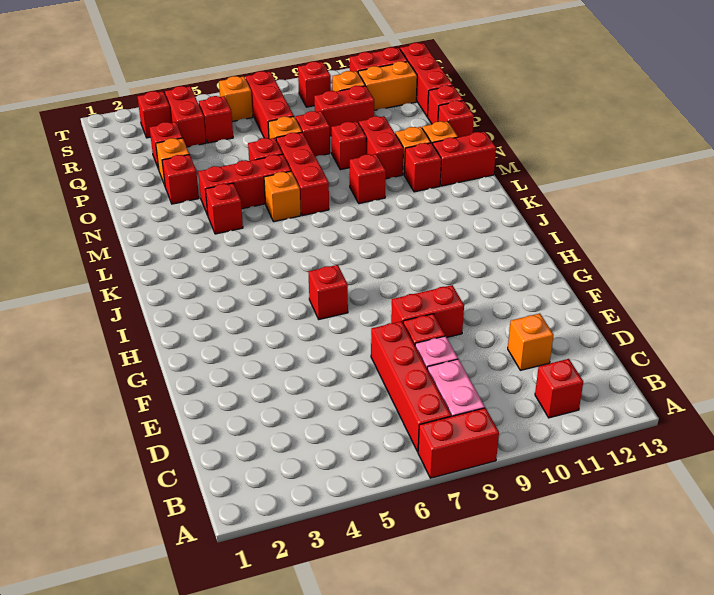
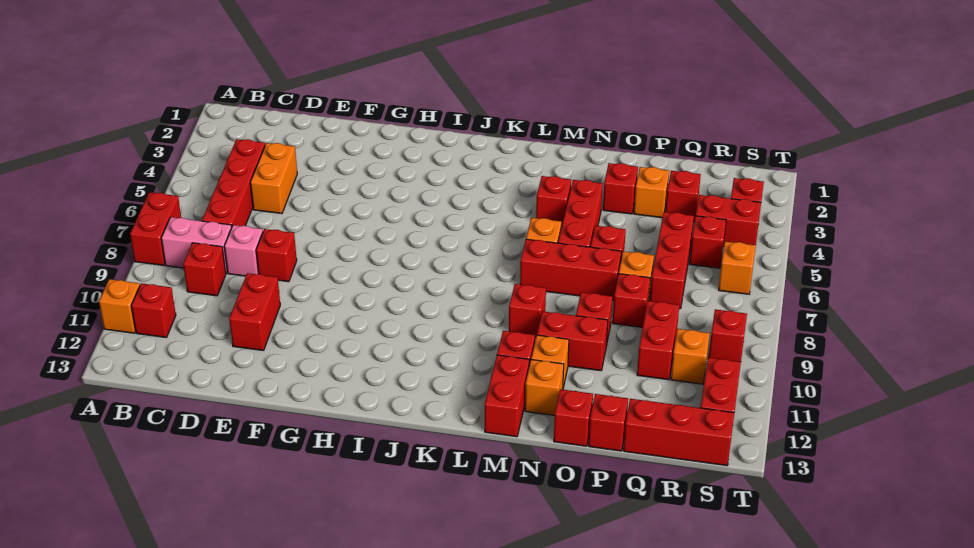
red brick B7:E7 level 1 -> red brick C4:C7 level 1
orange brick D11 level 1 -> orange brick A11 level 1
red brick F8:F9 level 1 -> red brick E10:E11 level 1
red brick H6 level 1 -> red brick C9 level 1
red brick Q7:S7 level 1 -> red brick Q5:Q7 level 1
orange brick R11:R12 level 1 -> orange brick D4:D5 level 1

